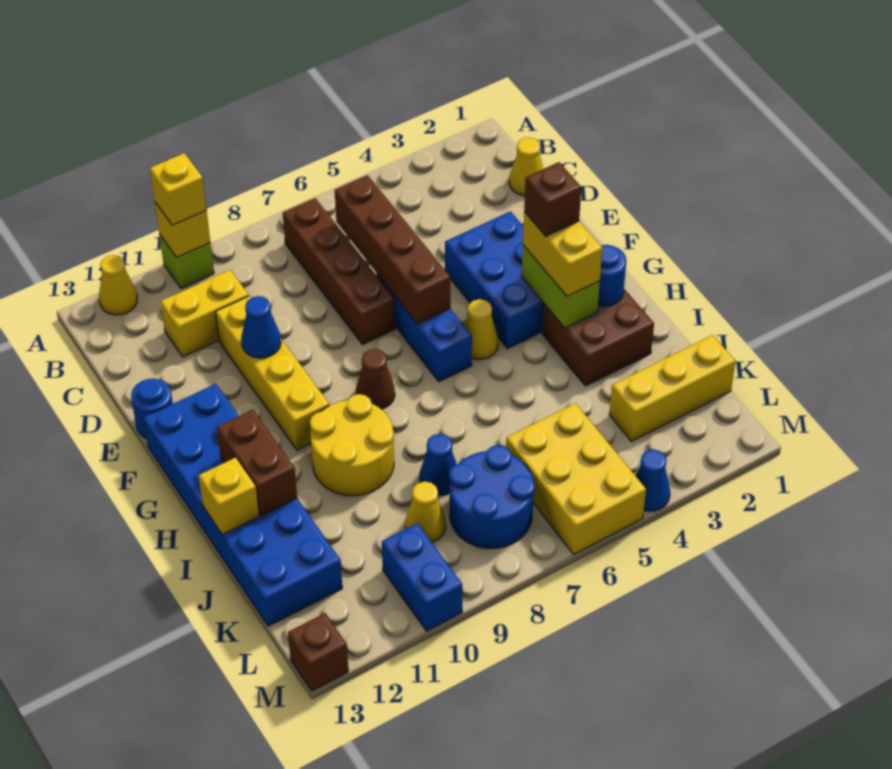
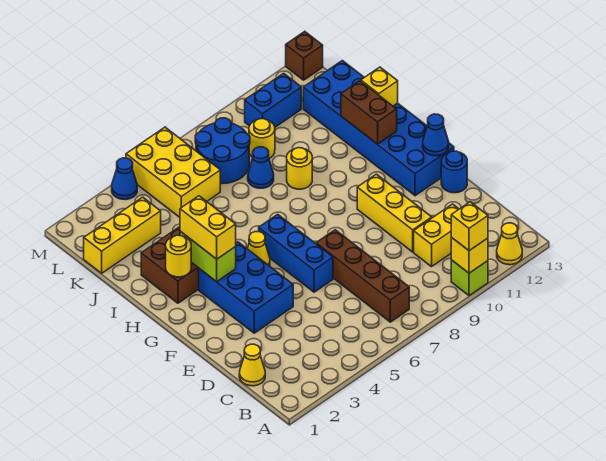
brown brick C6:F6 level 2 -> none
yellow brick D10:G10 level 1 -> yellow brick D10:F10 level 1
blue cone E10 level 2 -> blue cone F13 level 2
brown brick G3 level 4 -> none
brown cone G8 level 1 -> none
blue round brick H2 level 2 -> yellow round brick H2 level 2
yellow round brick H9:I10 level 1 -> yellow round brick I9 level 1
yellow cone K9 level 1 -> yellow round brick K9 level 1
blue brick L10:M10 level 1 -> blue brick L10:L11 level 1

